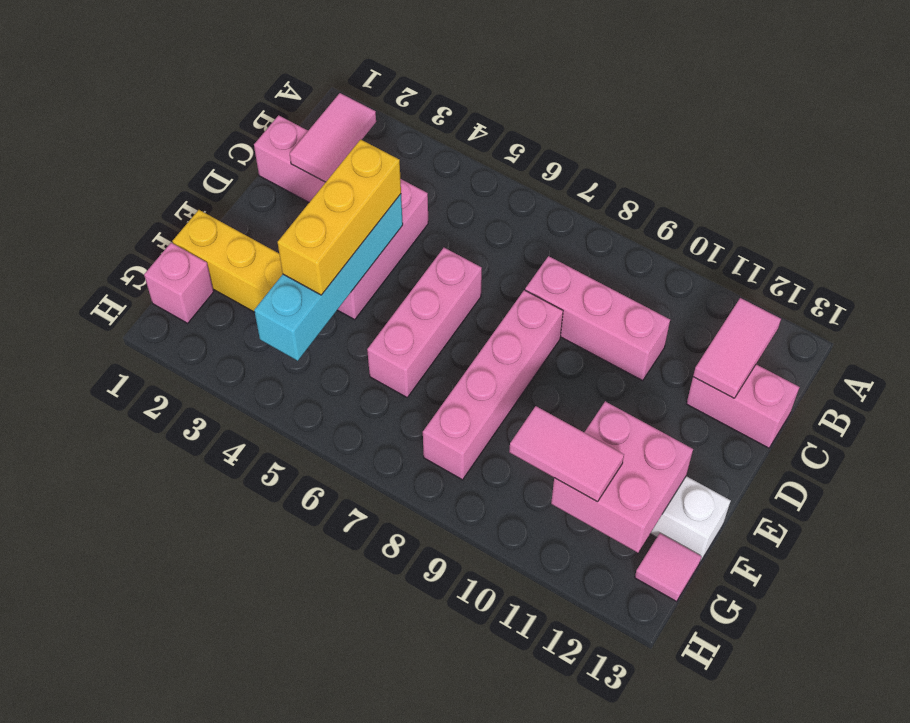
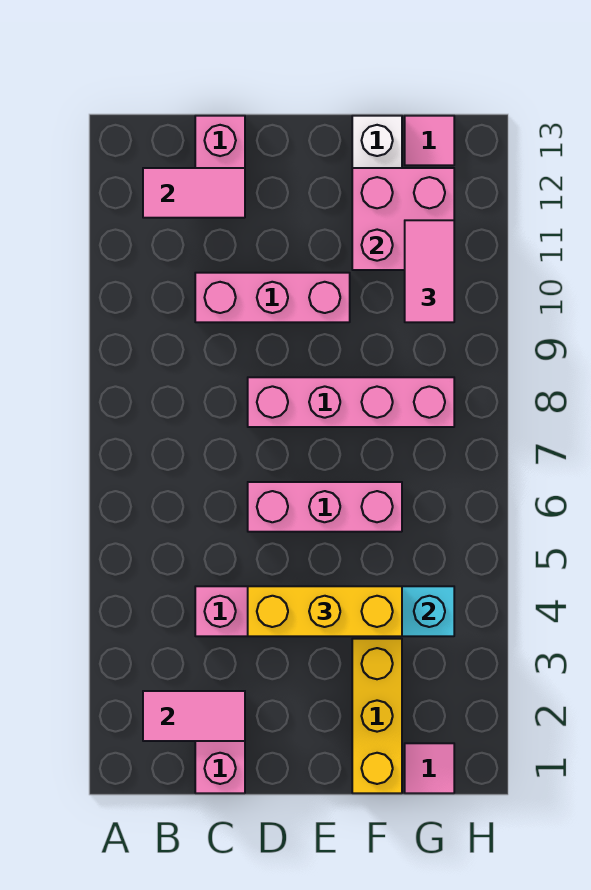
pink brick C8:C10 level 1 -> pink brick C10:E10 level 1
pink brick G1 level 1 -> pink tile G1 level 1

